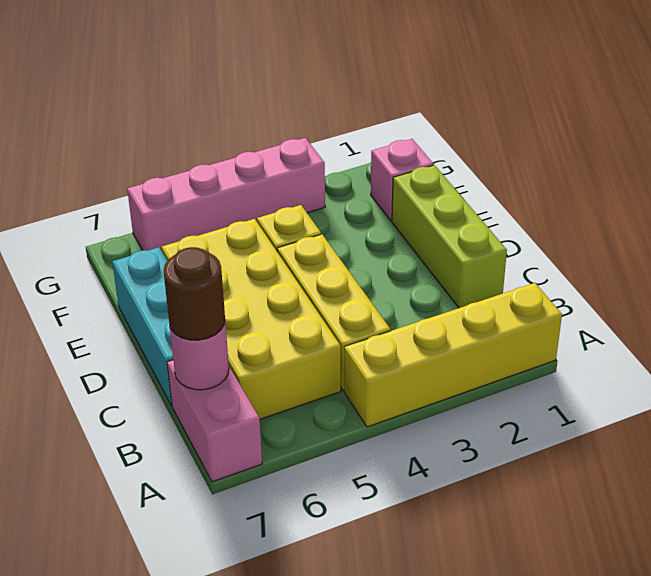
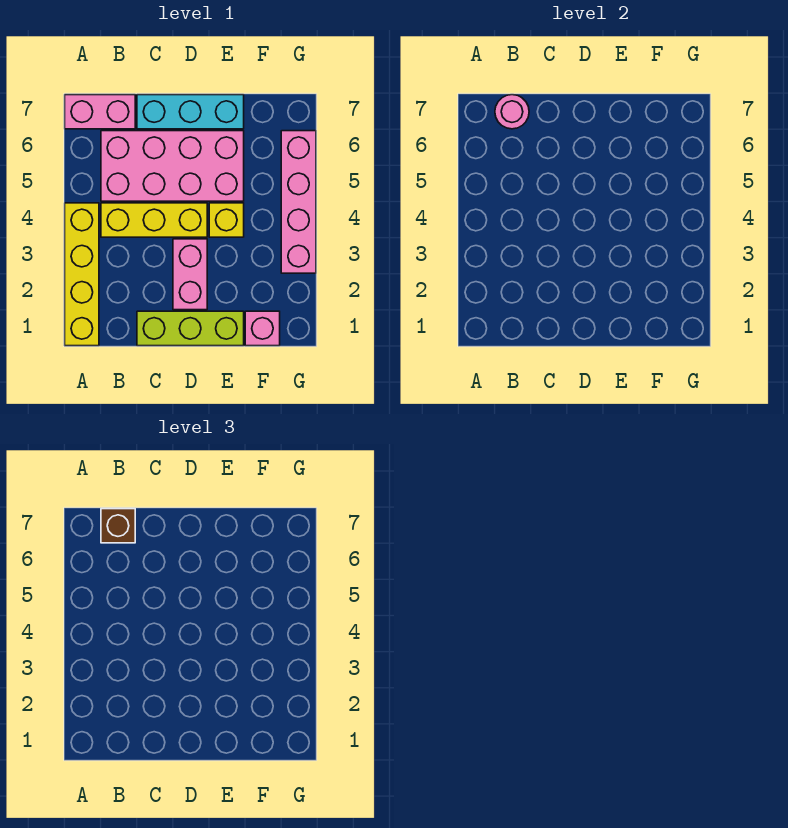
yellow brick B5:E6 level 1 -> pink brick B5:E6 level 1
brown round brick B7 level 3 -> brown brick B7 level 3
none -> pink brick D2:D3 level 1

